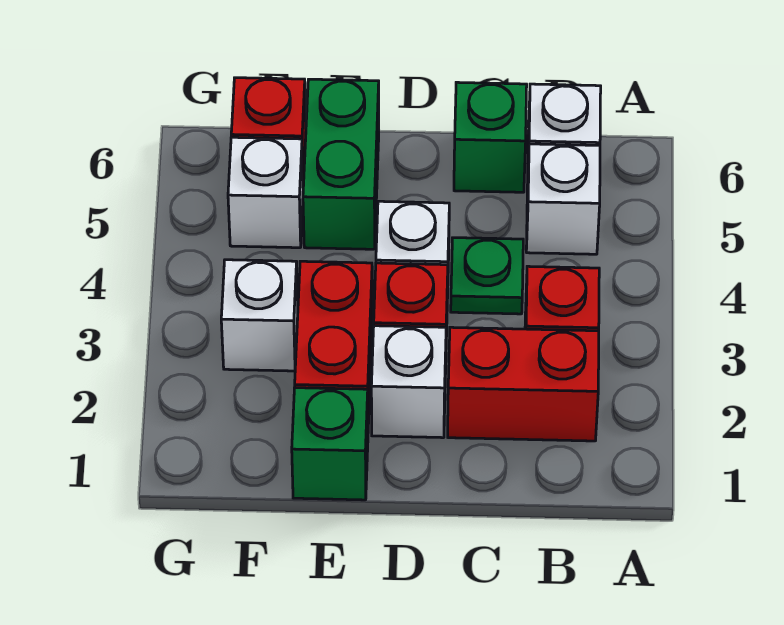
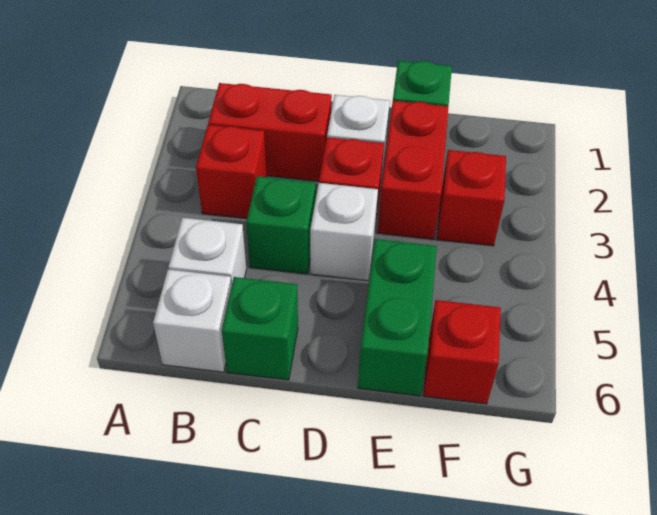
green plate C4 level 1 -> green brick C4 level 1
white brick F3 level 1 -> red brick F3 level 1
white brick F5 level 1 -> none

